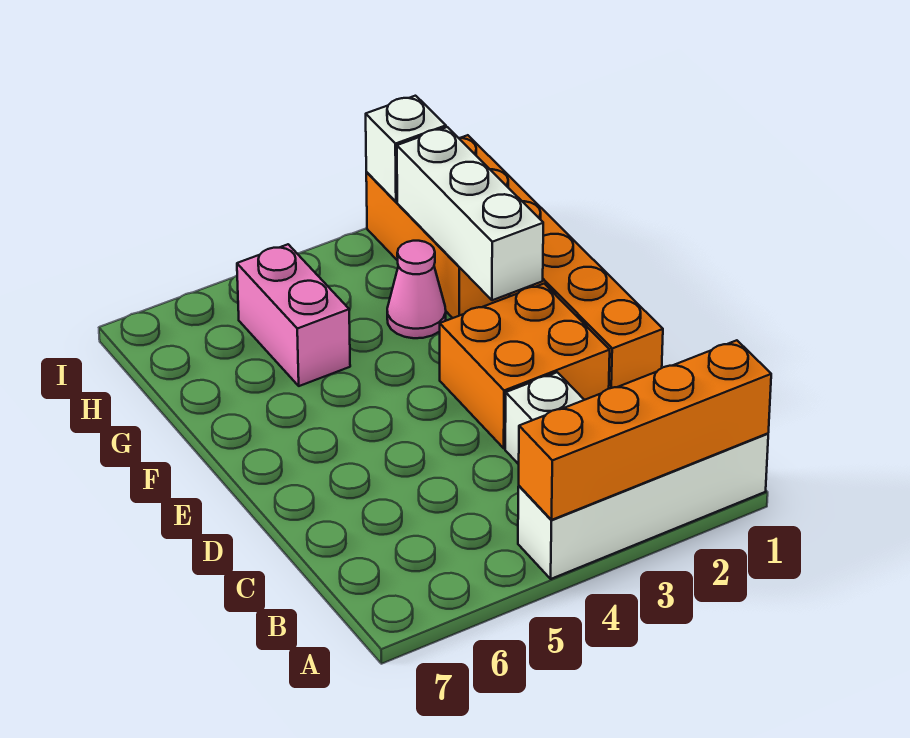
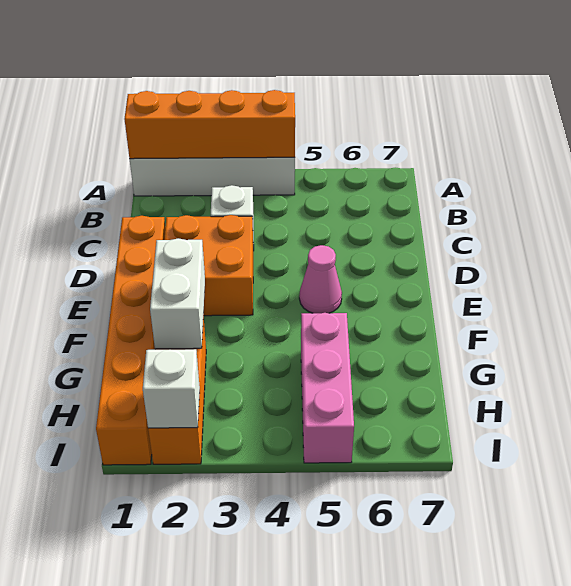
white brick F2:H2 level 2 -> white brick F2:G2 level 2
pink cone G3 level 1 -> pink cone E5 level 1
pink brick G5:H5 level 1 -> pink brick G5:I5 level 1

